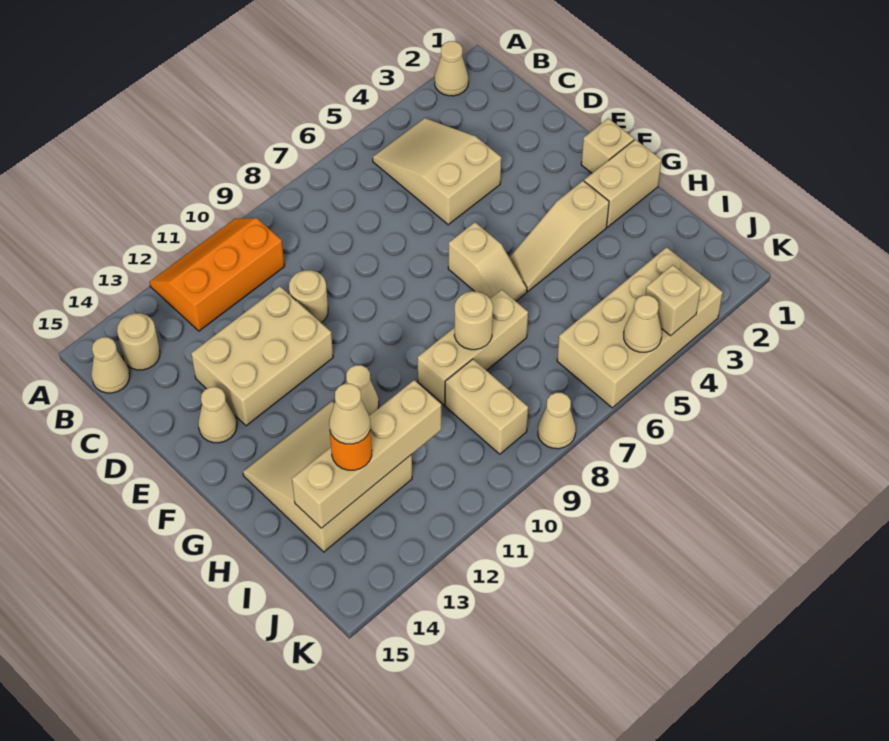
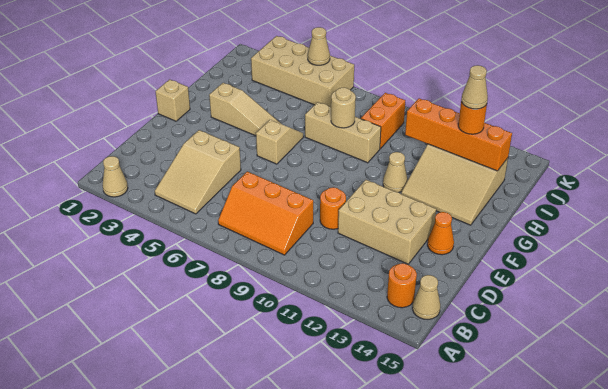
orange slope A10:B12 level 1 top B -> orange slope B7:C9 level 1 top C
tan round brick B14 level 1 -> orange round brick B14 level 1
tan round brick D10 level 1 -> orange round brick D10 level 1
tan cone E14 level 1 -> orange cone E14 level 1
tan brick G1:G2 level 1 -> none
tan brick I9:J9 level 1 -> orange brick I9:J9 level 1
tan brick I11:I14 level 2 -> orange brick I11:I14 level 2
tan brick K4 level 2 -> none
tan cone K8 level 1 -> none

